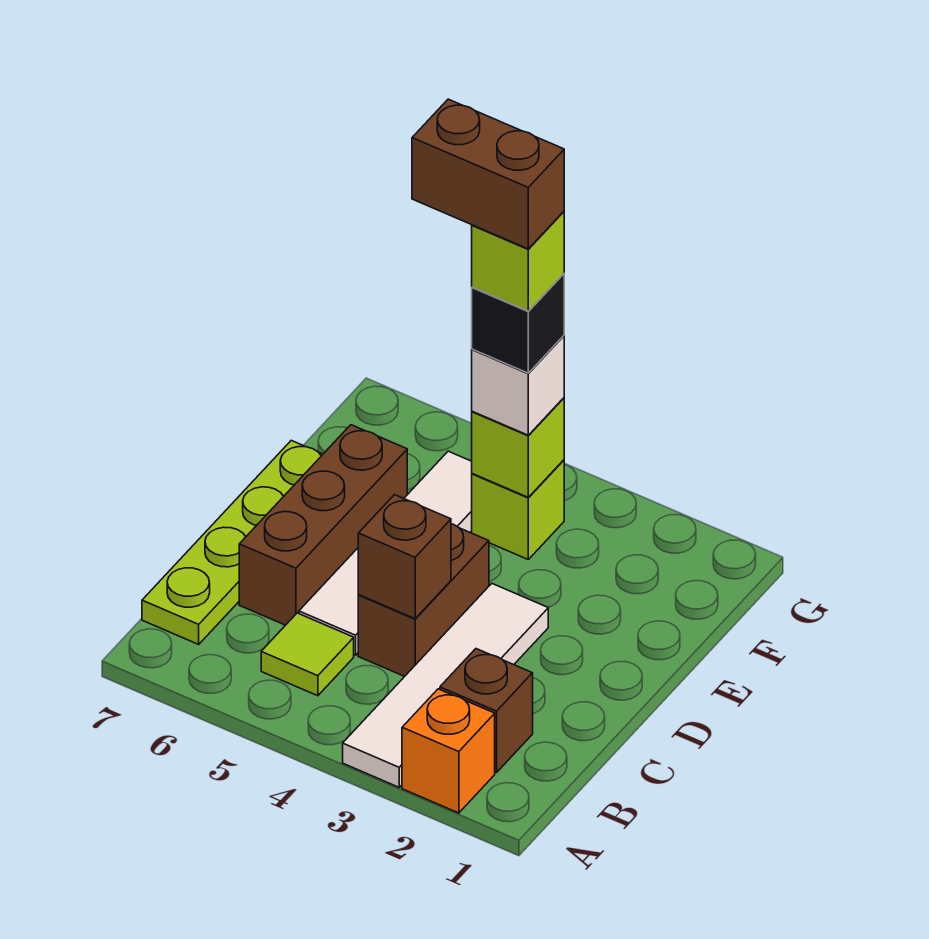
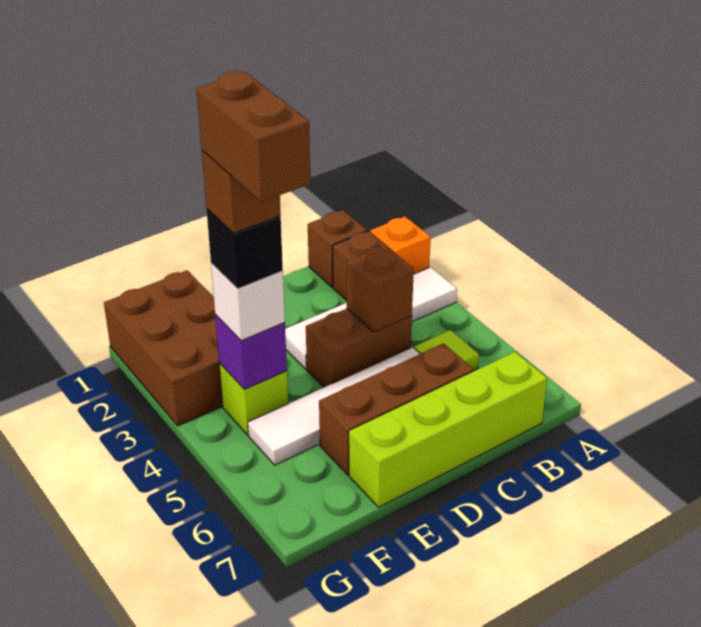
none -> brown brick B1 level 1
lime plate B7:E7 level 1 -> lime brick B7:E7 level 1
none -> brown brick F1:G3 level 1
lime brick F4 level 2 -> purple brick F4 level 2
lime brick F4 level 5 -> brown brick F4 level 5

